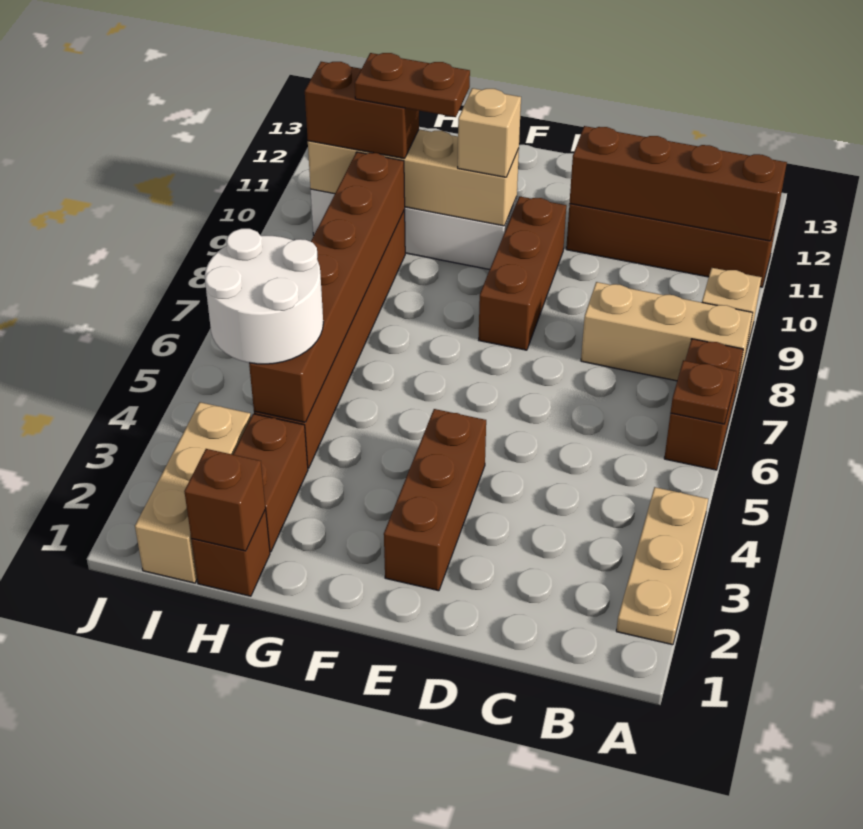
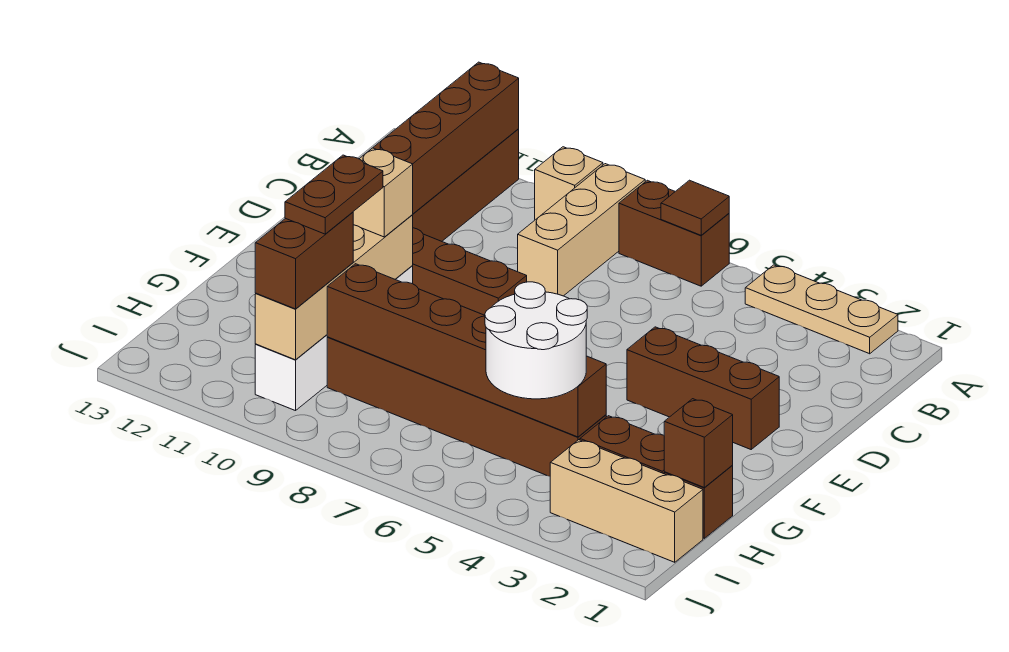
brown plate A6 level 2 -> brown tile A6 level 2

